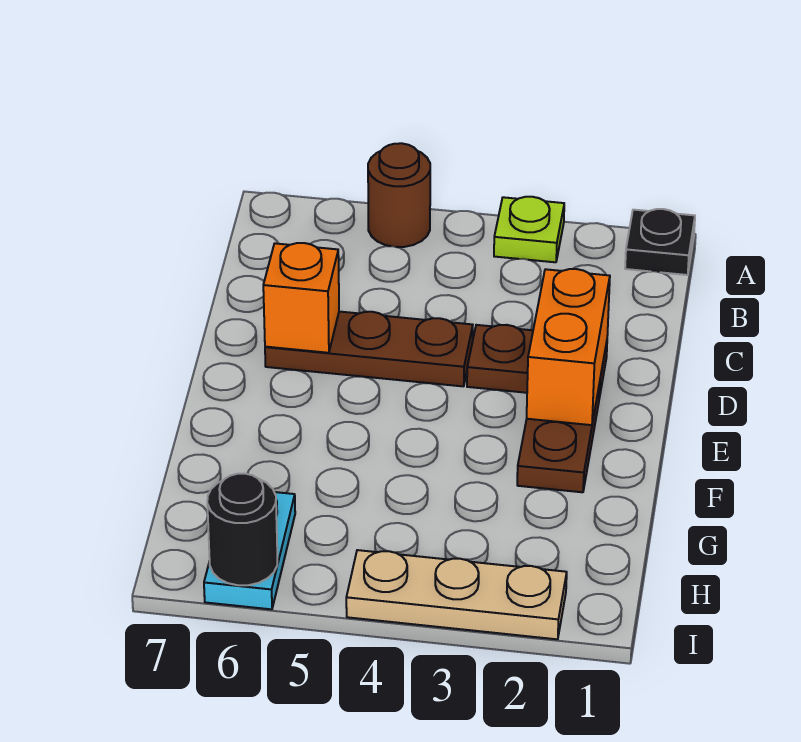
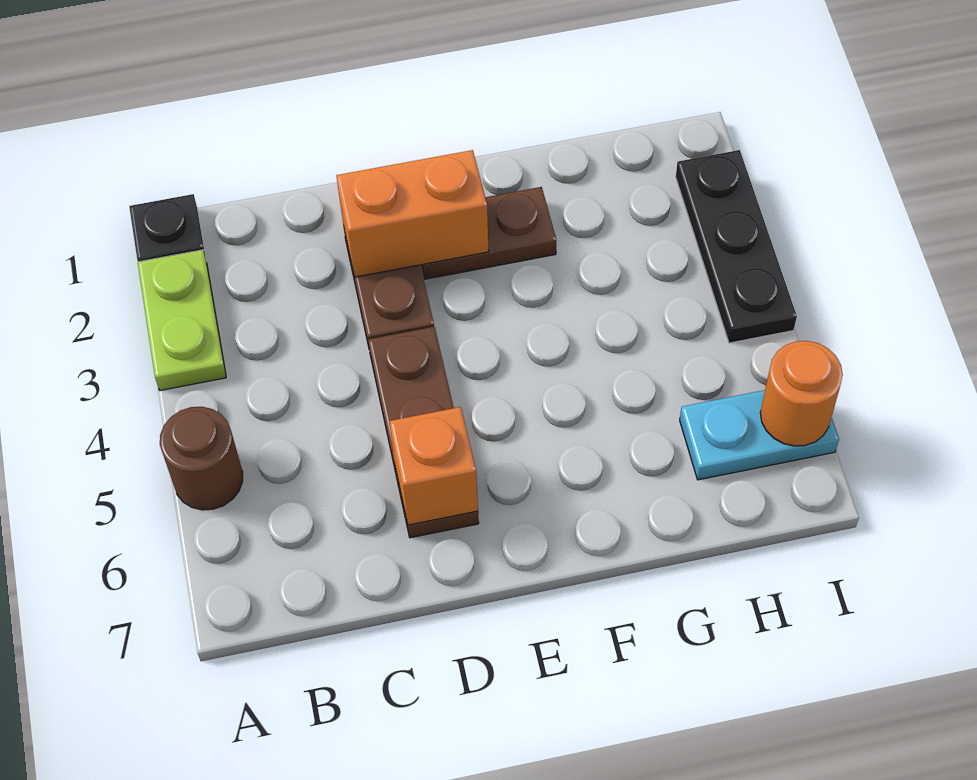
lime plate A3 level 1 -> lime plate A2:A3 level 1
tan plate I2:I4 level 1 -> black plate I2:I4 level 1
black round brick I6 level 2 -> orange round brick I6 level 2

